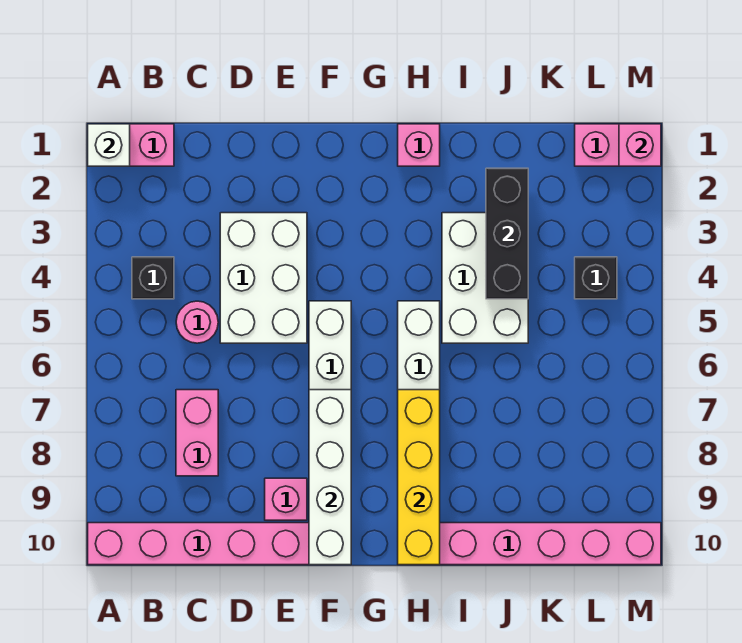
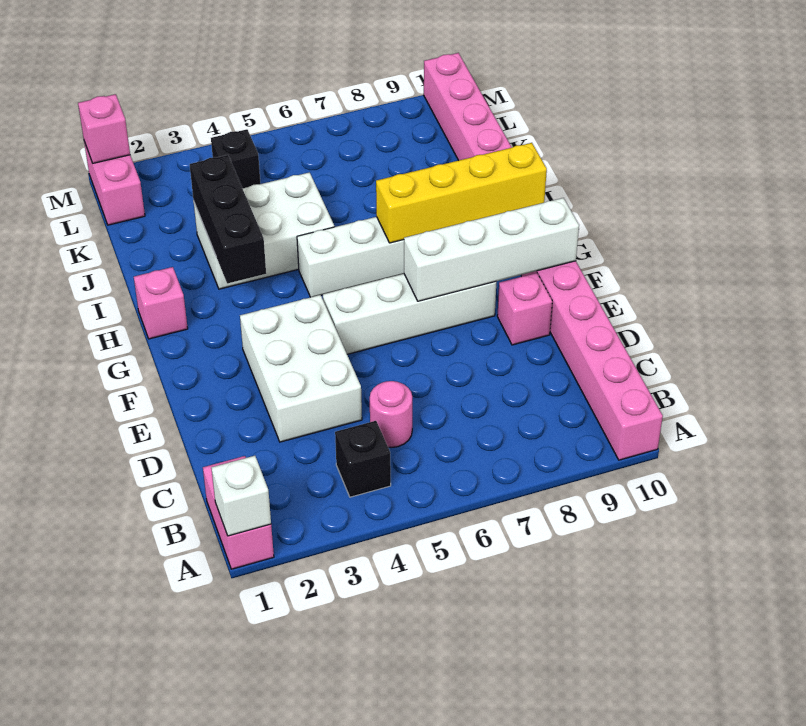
pink brick C7:C8 level 1 -> none
white brick D3:E5 level 1 -> white brick D3:F4 level 1
black brick J2:J4 level 2 -> black brick H3:J3 level 2

